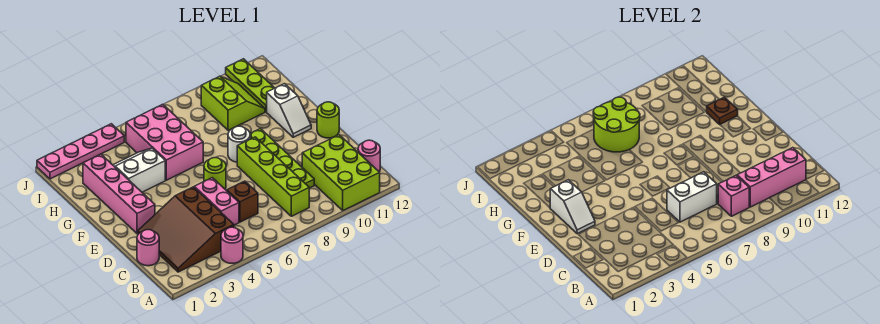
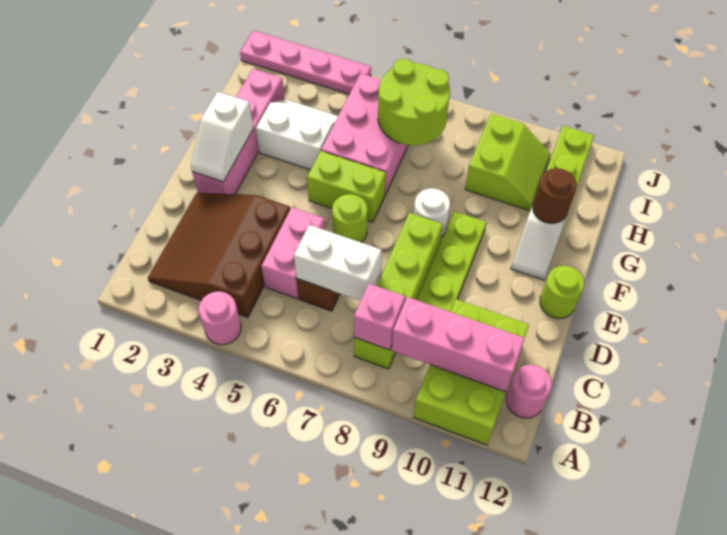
pink round brick C1 level 1 -> none
none -> lime brick F5:F6 level 1
brown plate G11 level 2 -> brown round brick G11 level 2

